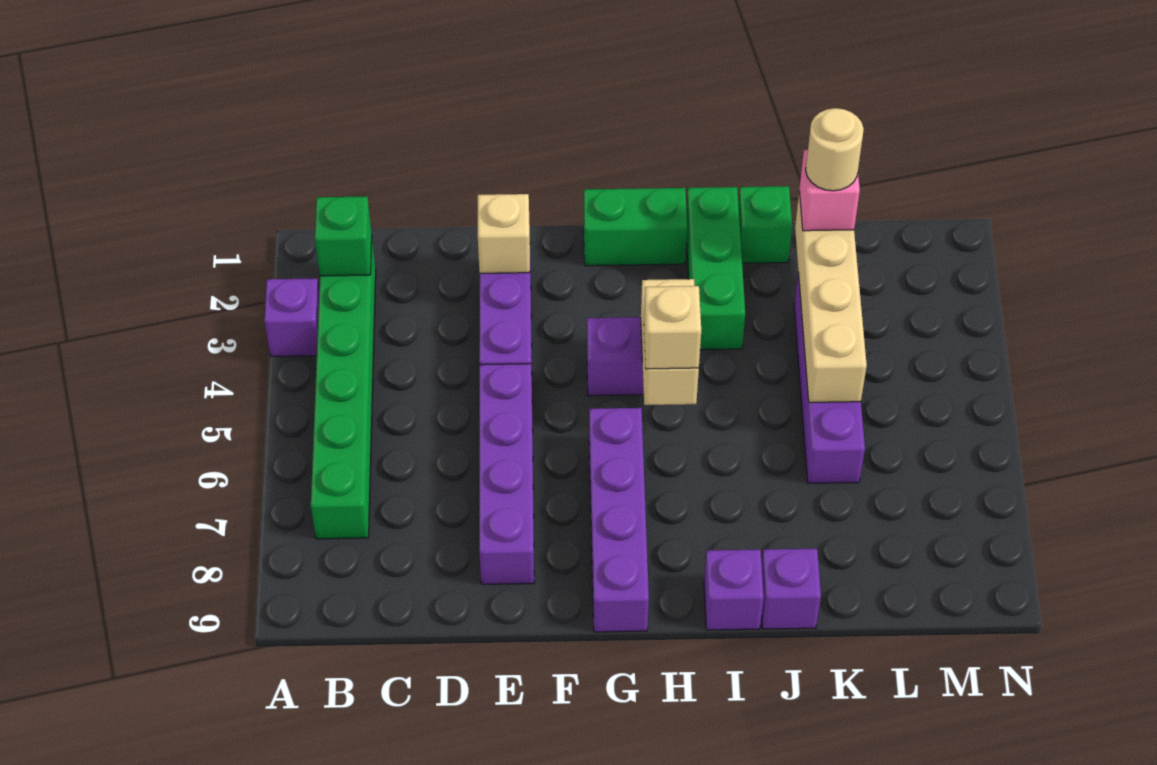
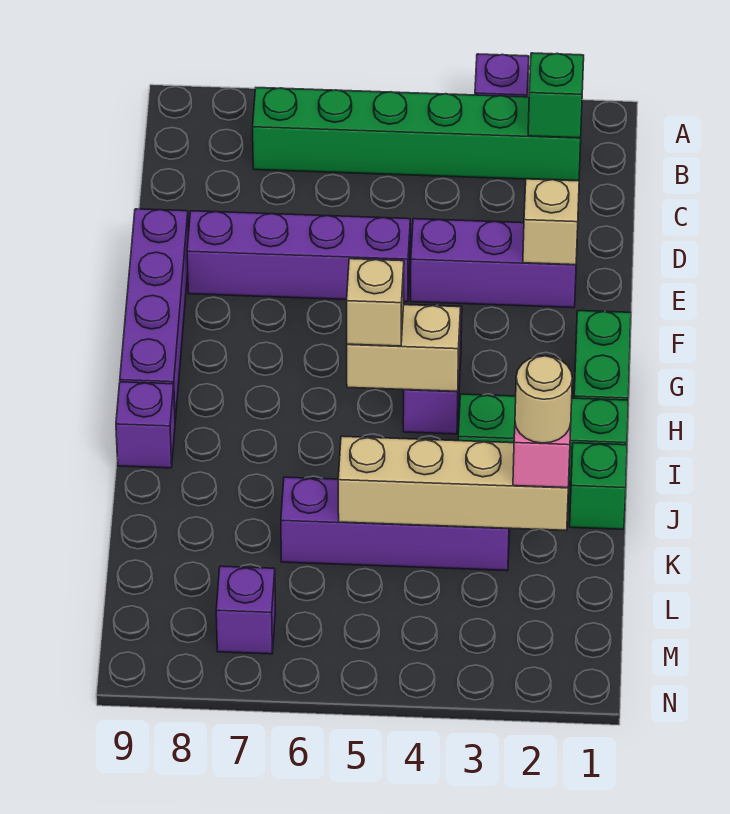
purple brick G6:G9 level 1 -> purple brick E9:H9 level 1
purple brick J9 level 1 -> purple brick M7 level 1

